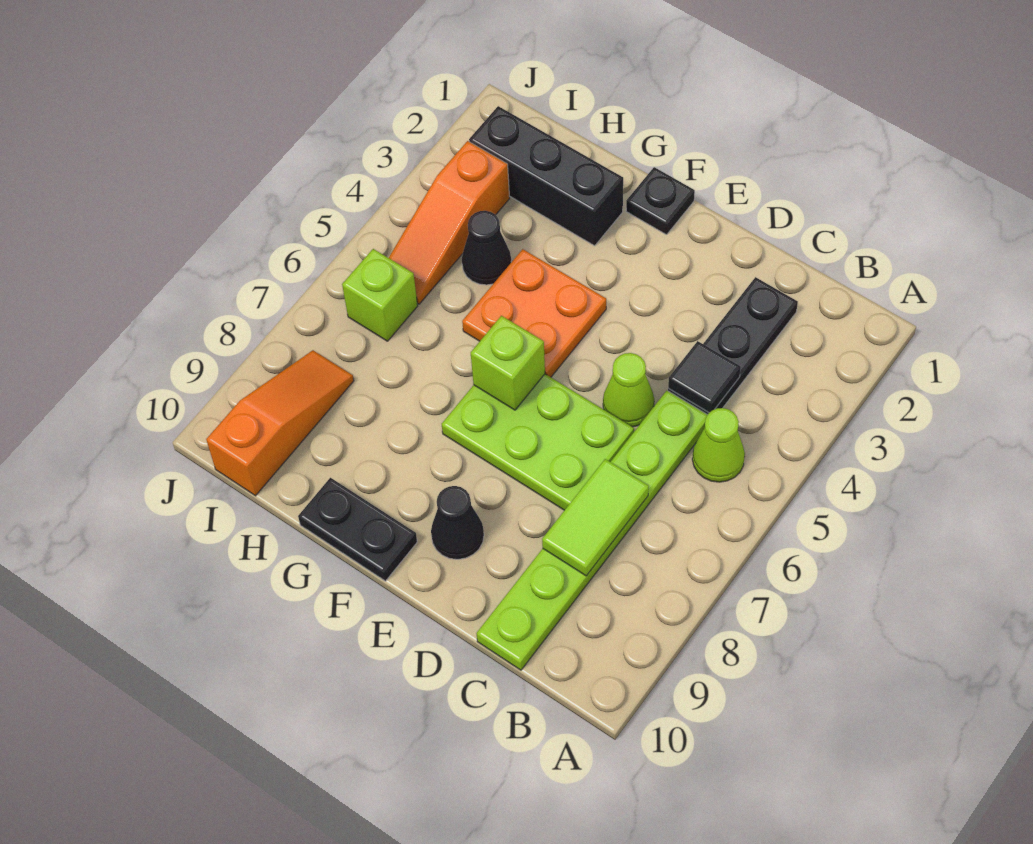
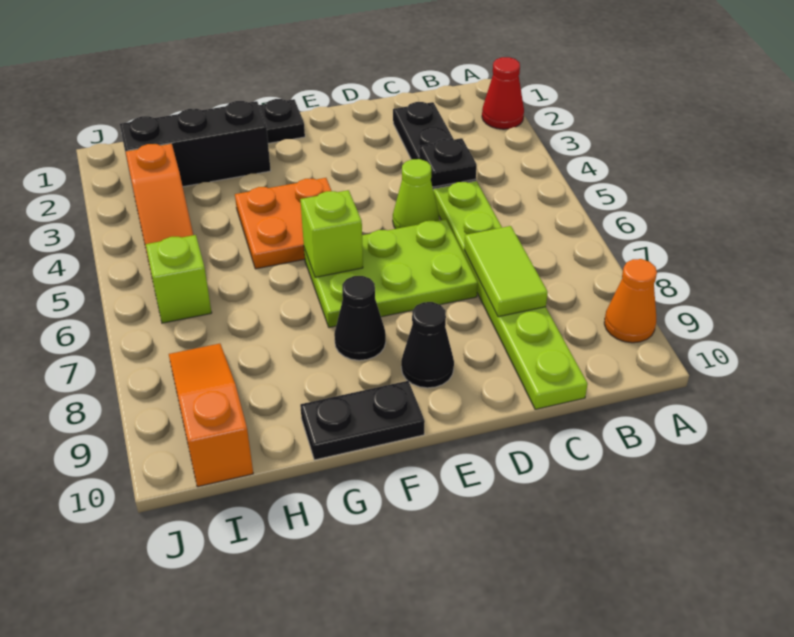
none -> red cone A2 level 1
none -> orange cone A9 level 1
lime cone B5 level 1 -> none
black tile C4 level 2 -> black plate C4 level 2
black cone H4 level 1 -> black cone F8 level 1

